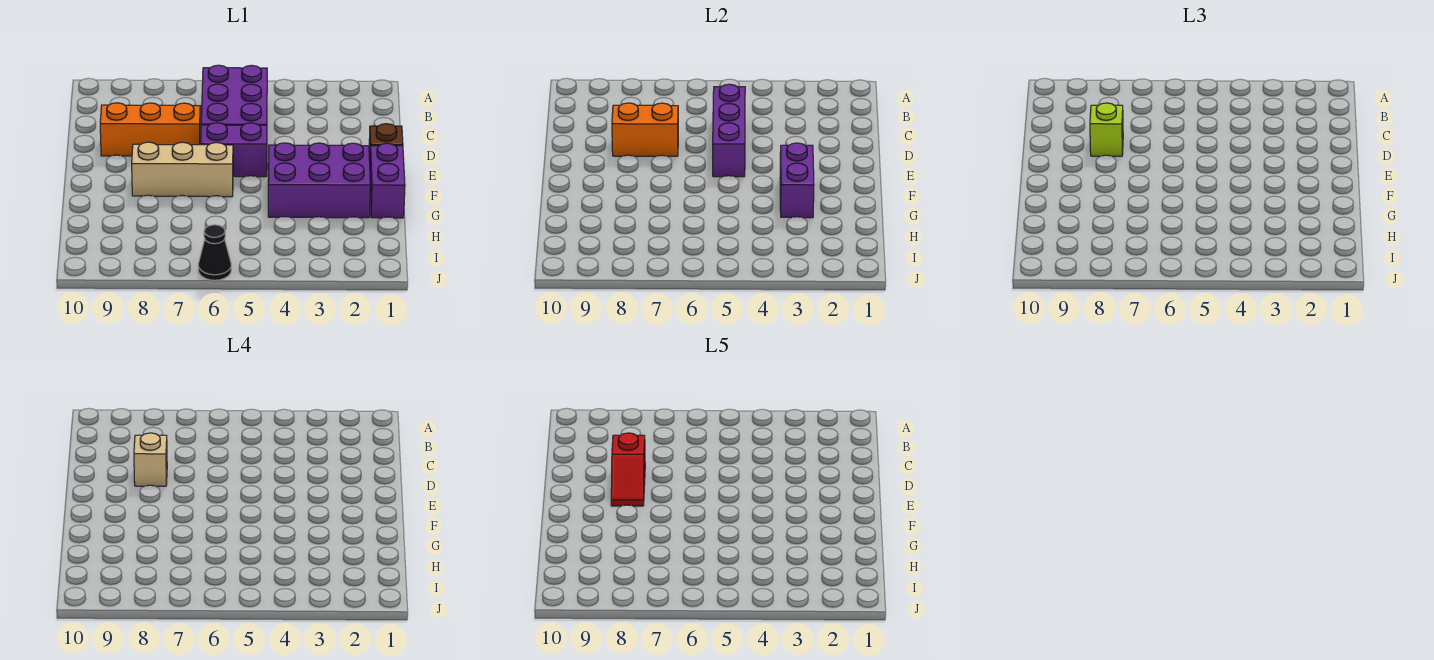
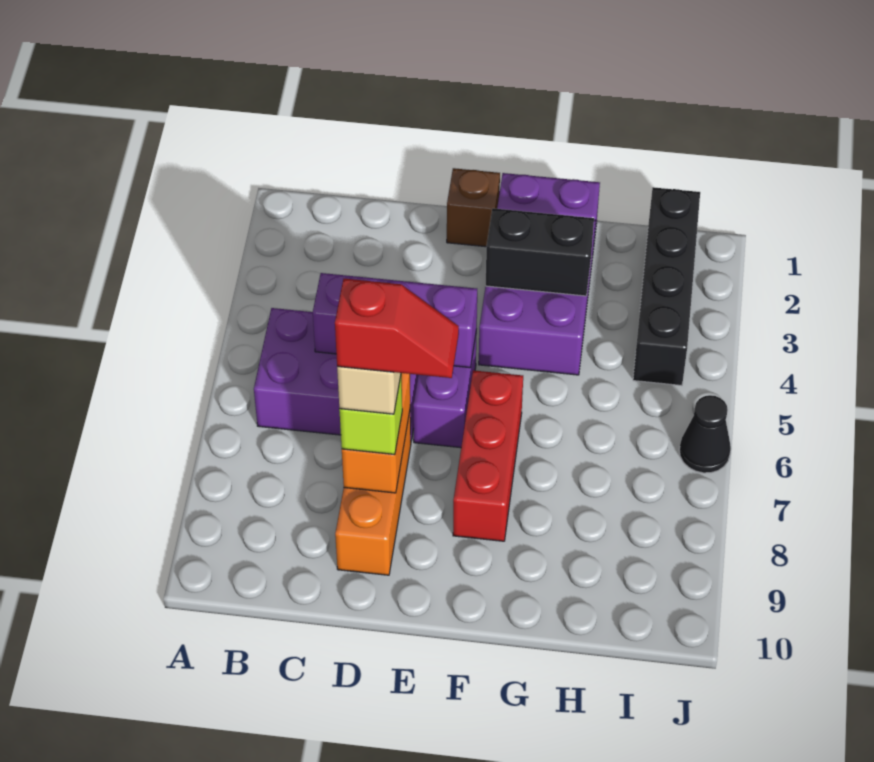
purple brick F3:G3 level 2 -> black brick F3:G3 level 2
tan brick F6:F8 level 1 -> red brick F6:F8 level 1
none -> black brick I1:I4 level 1

